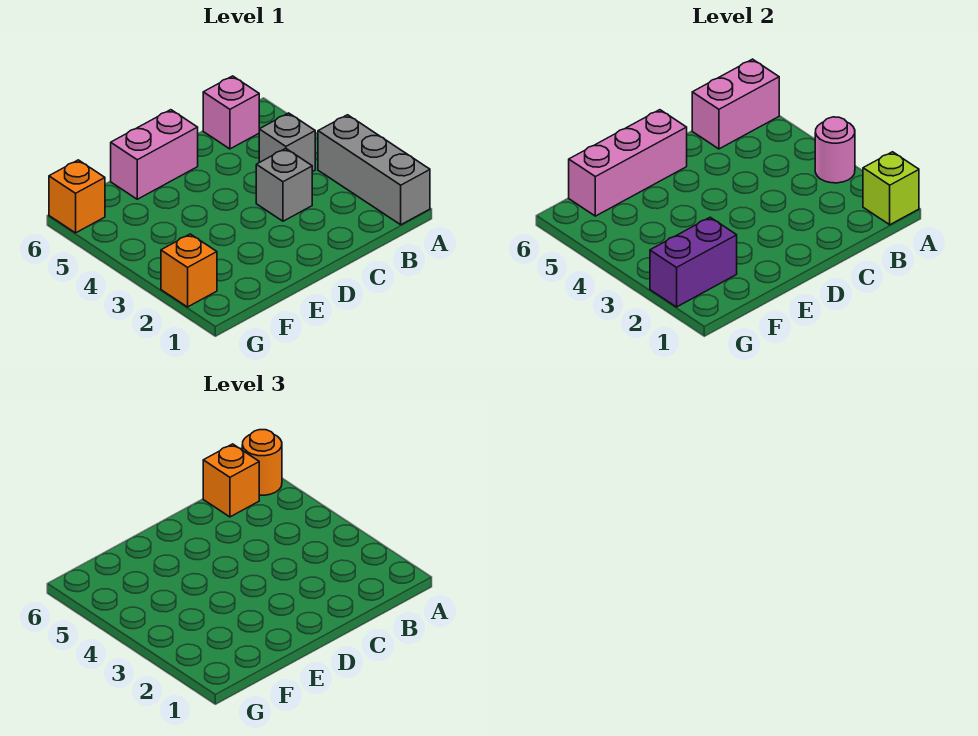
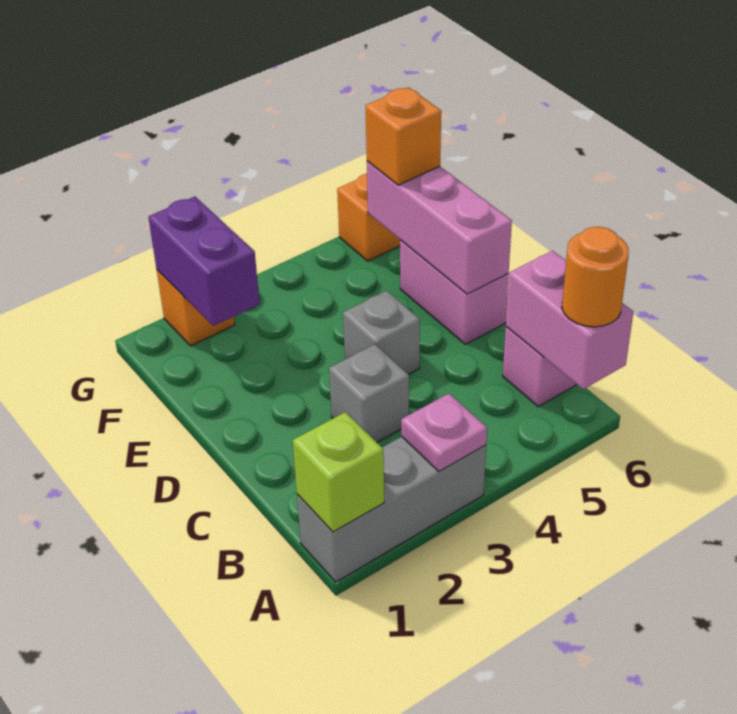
pink round brick A3 level 2 -> pink plate A3 level 2
grey brick B4 level 1 -> grey brick D4 level 1
orange brick B6 level 3 -> orange brick F6 level 3

